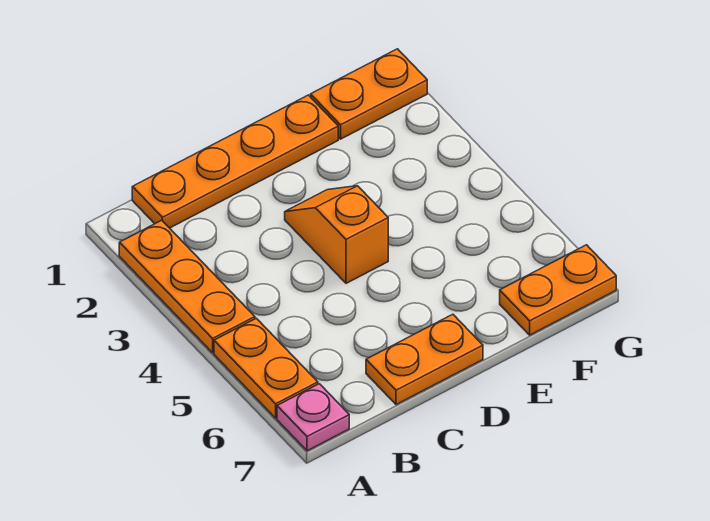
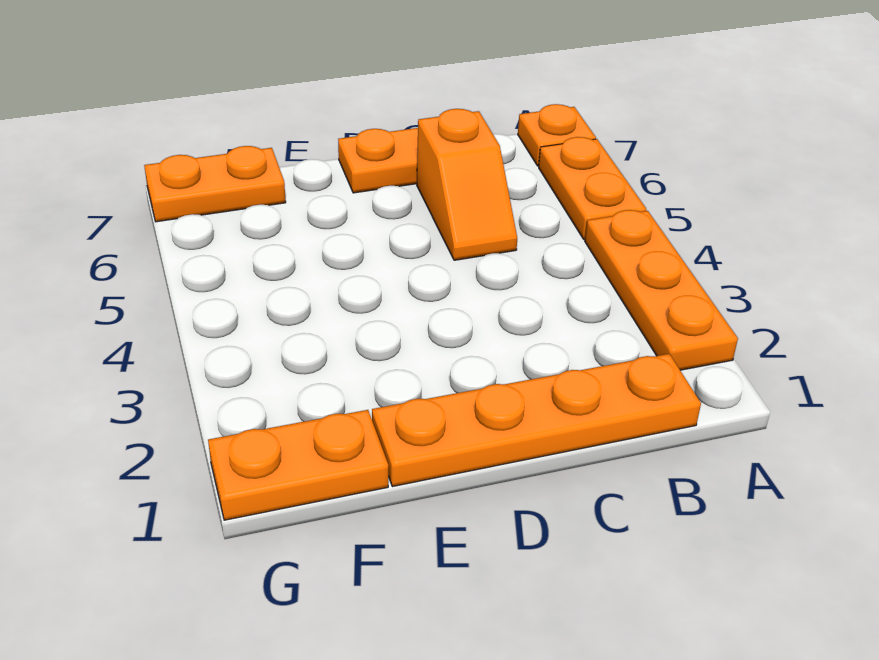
pink plate A7 level 1 -> orange plate A7 level 1
orange slope D3:D4 level 1 top 4 -> orange slope C5:C6 level 1 top 6

